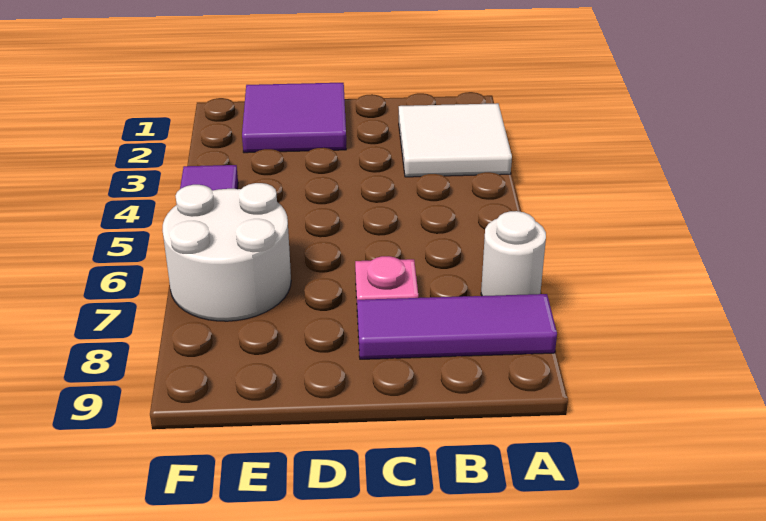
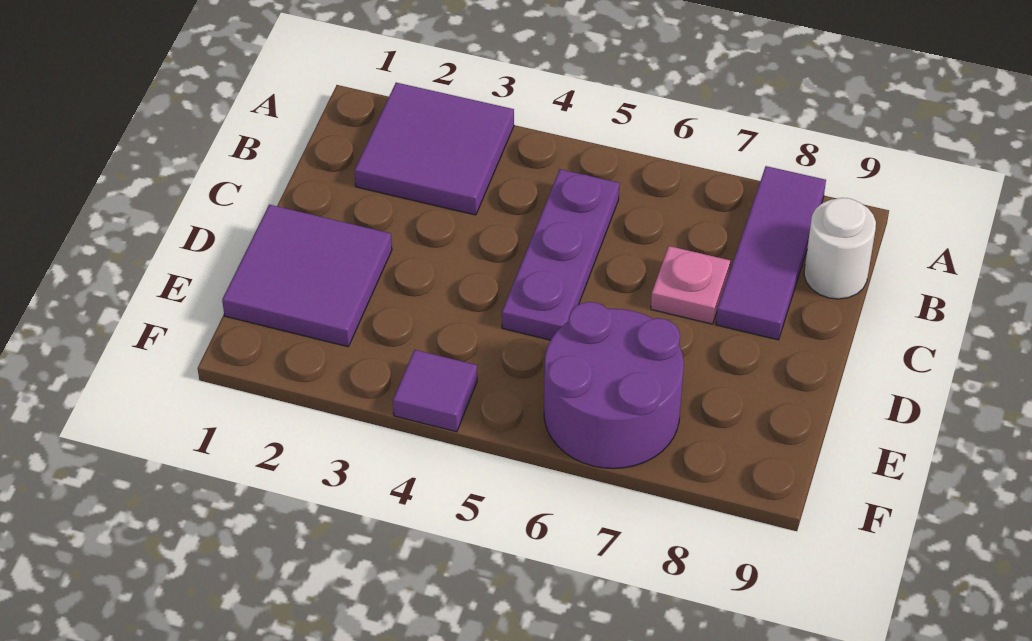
white tile A2:B3 level 1 -> purple tile A2:B3 level 1
white round brick A7 level 1 -> white round brick B9 level 1
none -> purple plate B5:D5 level 1
white round brick E6:F7 level 1 -> purple round brick E6:F7 level 1

